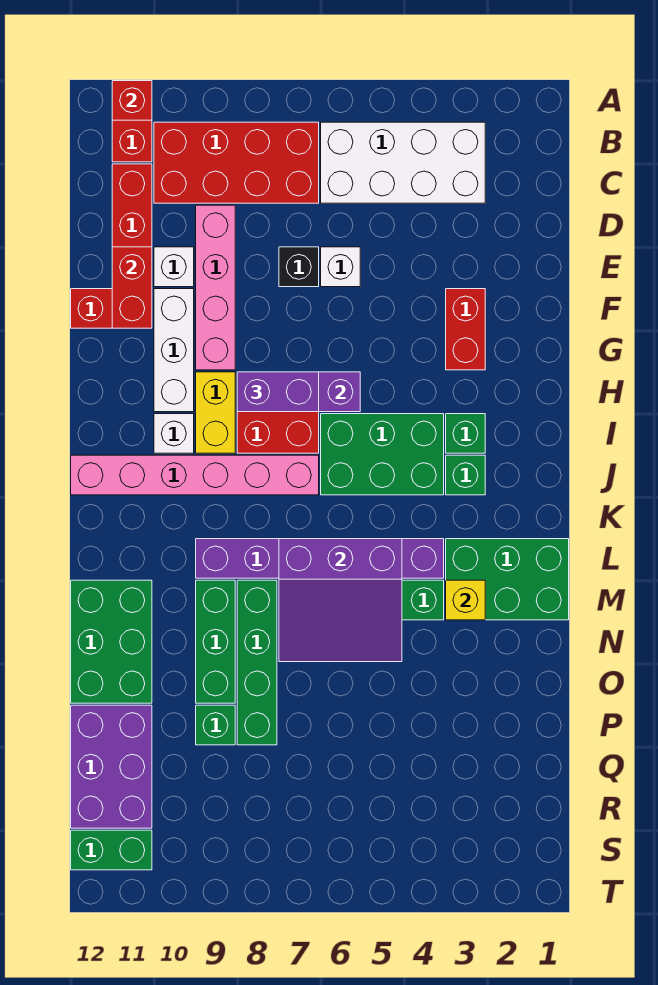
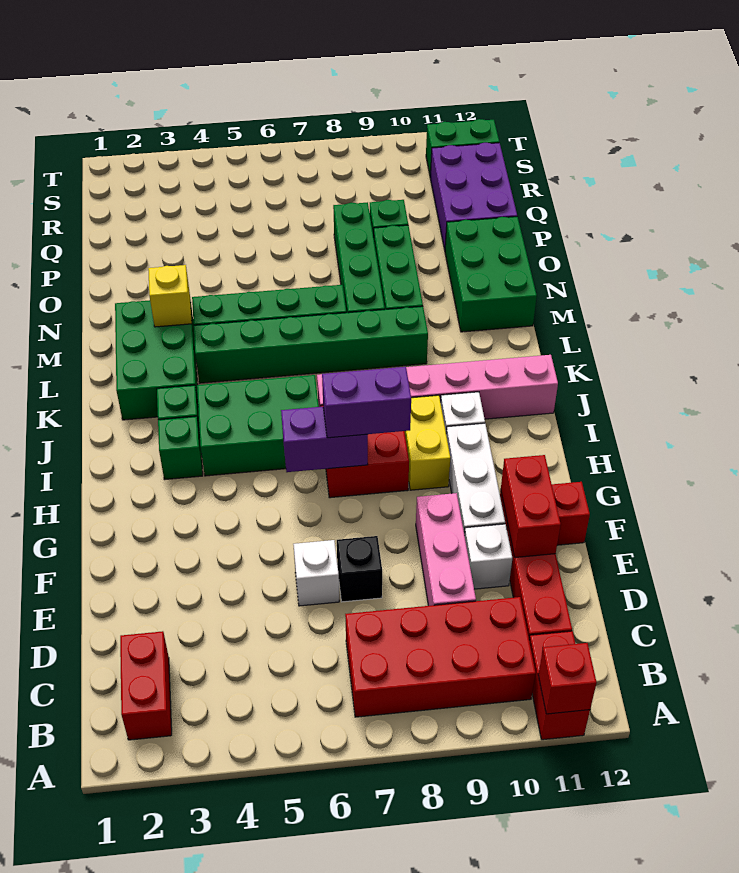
white brick B3:C6 level 1 -> none
pink brick D9:G9 level 1 -> pink brick D9:F9 level 1
red brick F3:G3 level 1 -> red brick B2:C2 level 1
green brick L1:M3 level 1 -> green brick K2:M3 level 1
purple brick L4:L9 level 1 -> green brick L4:L9 level 1
purple slope L5:N7 level 2 top L -> none

